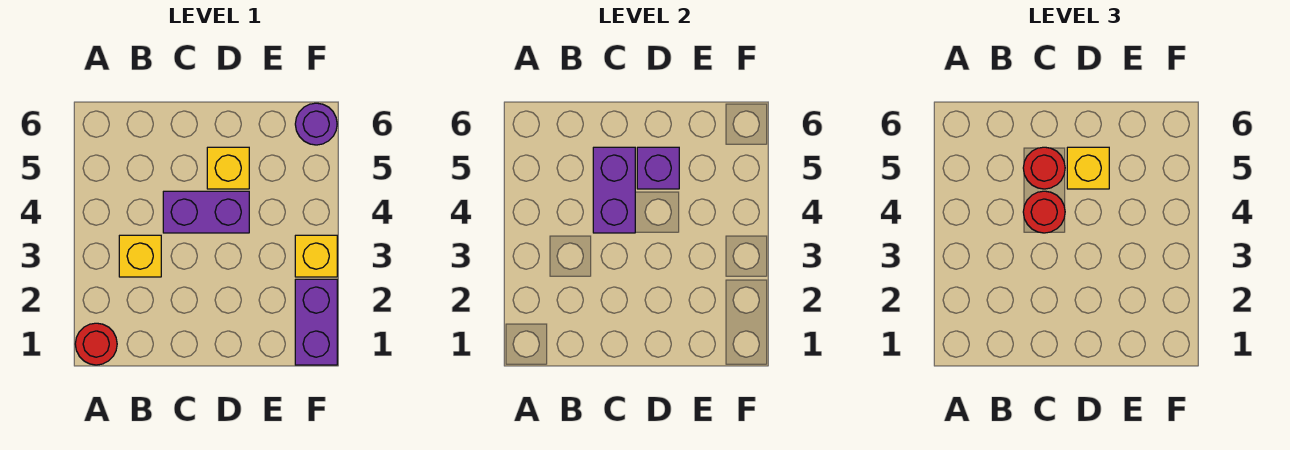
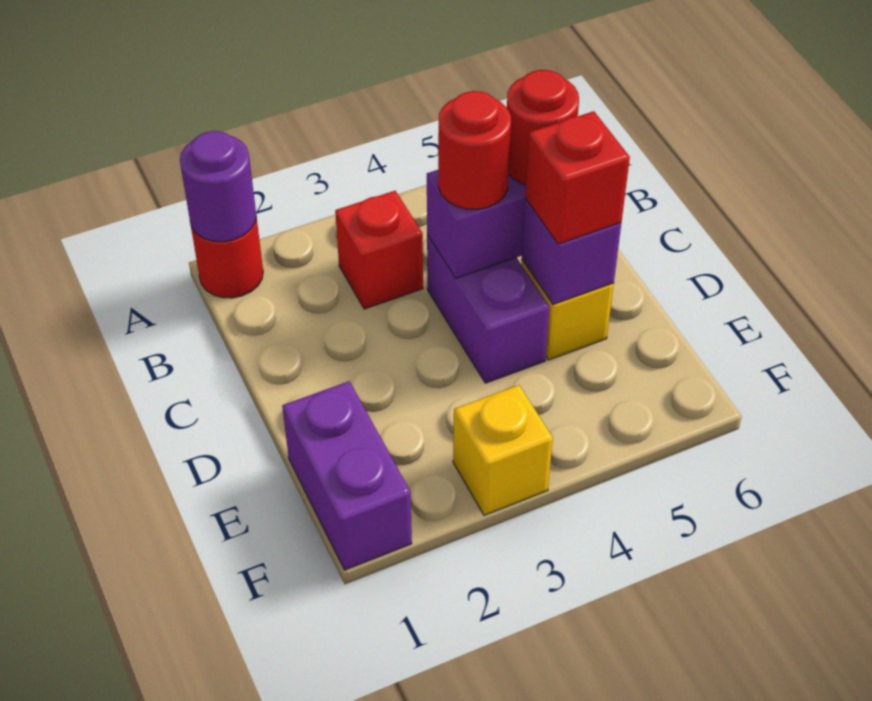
yellow brick B3 level 1 -> red brick B3 level 1
yellow brick D5 level 3 -> red brick D5 level 3
purple brick F1:F2 level 1 -> purple brick E1:F1 level 1
purple round brick F6 level 1 -> purple round brick A1 level 2

